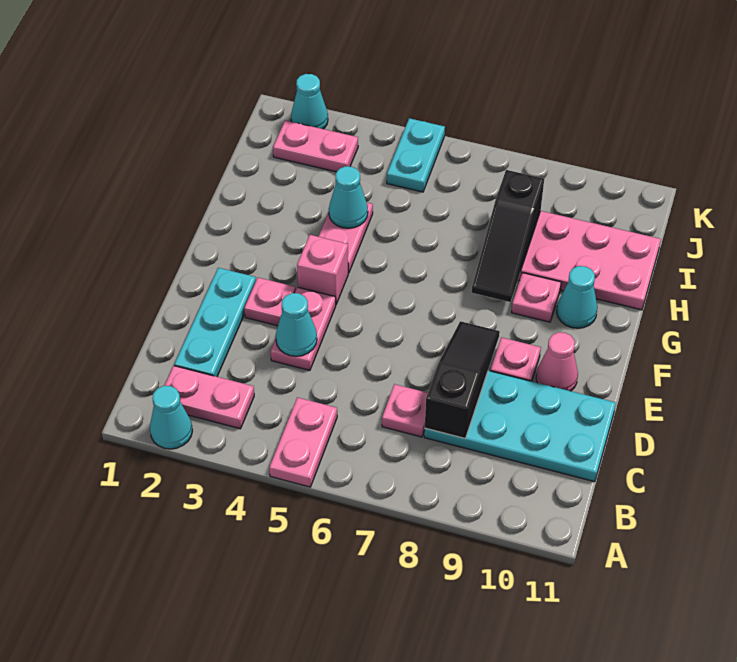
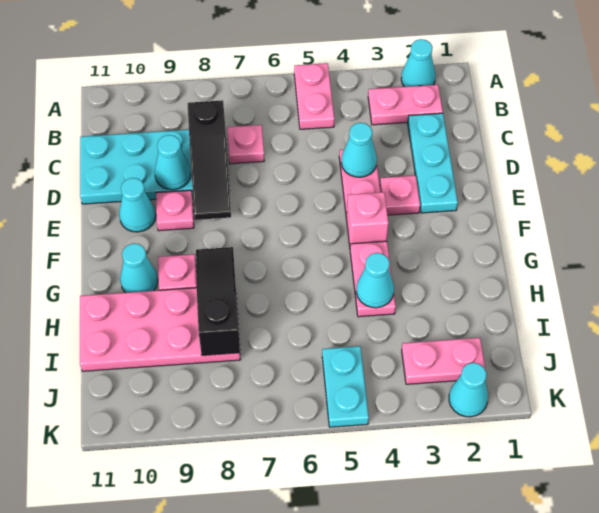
none -> cyan cone D9 level 2
pink cone E10 level 1 -> cyan cone E10 level 1

